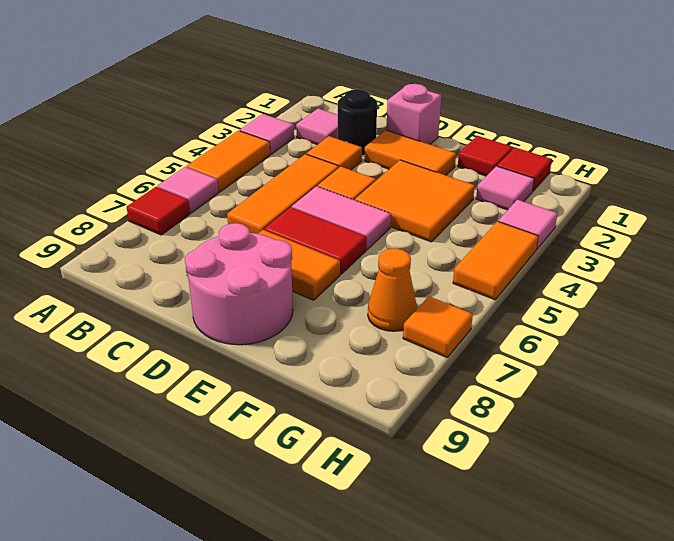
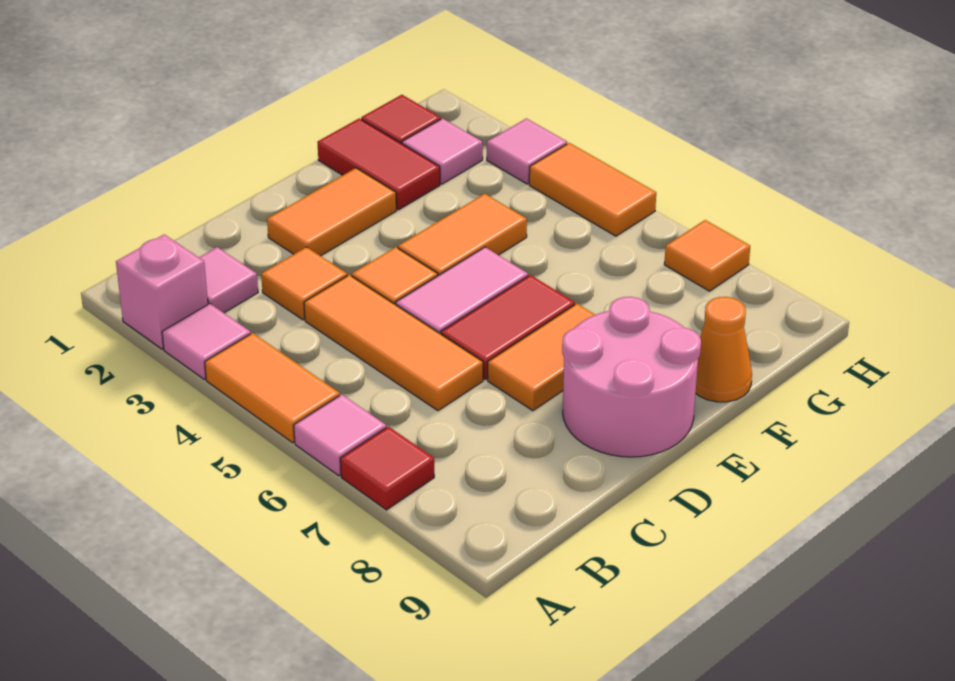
black round brick C2 level 1 -> none
pink brick D1 level 1 -> pink brick A2 level 1
orange tile E3:F4 level 1 -> orange tile E4:F4 level 1
red tile F1 level 1 -> red tile F1:F2 level 1
orange cone G7 level 1 -> orange cone F9 level 1

